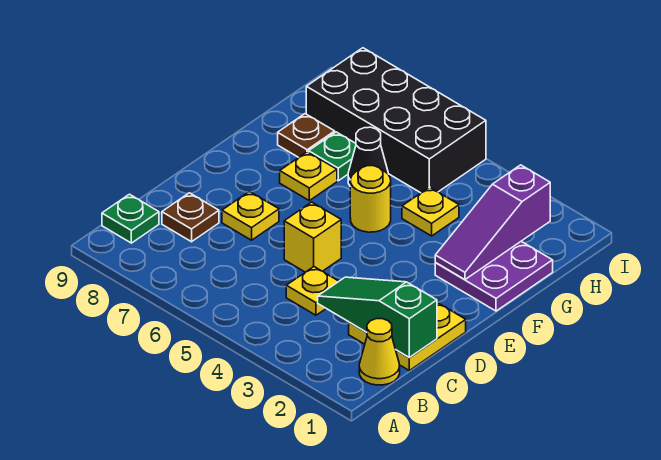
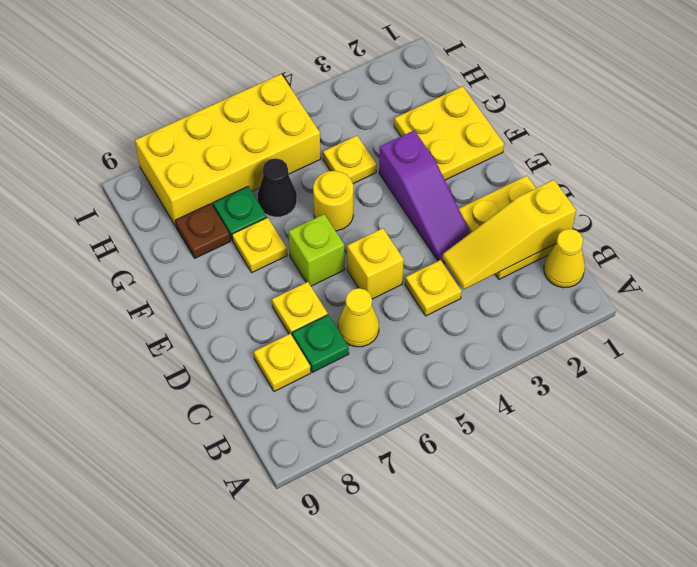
green plate B9 level 1 -> green plate C7 level 1
green slope C1:C3 level 2 top 1 -> yellow slope C1:C3 level 2 top 1
none -> yellow cone C6 level 1
brown plate C8 level 1 -> yellow plate C8 level 1
none -> lime brick E6 level 1
purple plate F1:G2 level 1 -> yellow plate F1:G2 level 1
purple slope F2:H2 level 2 top H -> purple slope D3:F3 level 1 top F
black brick H5:I8 level 1 -> yellow brick H5:I8 level 1

